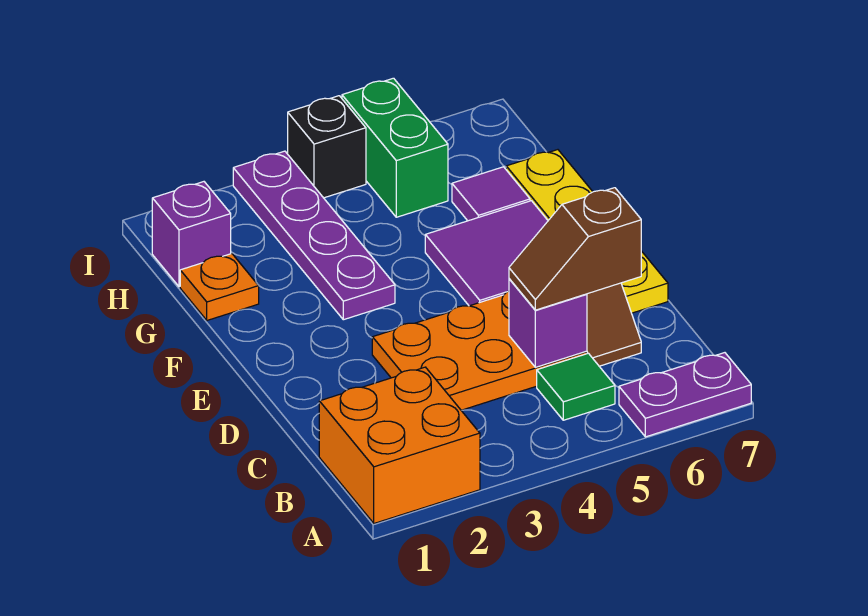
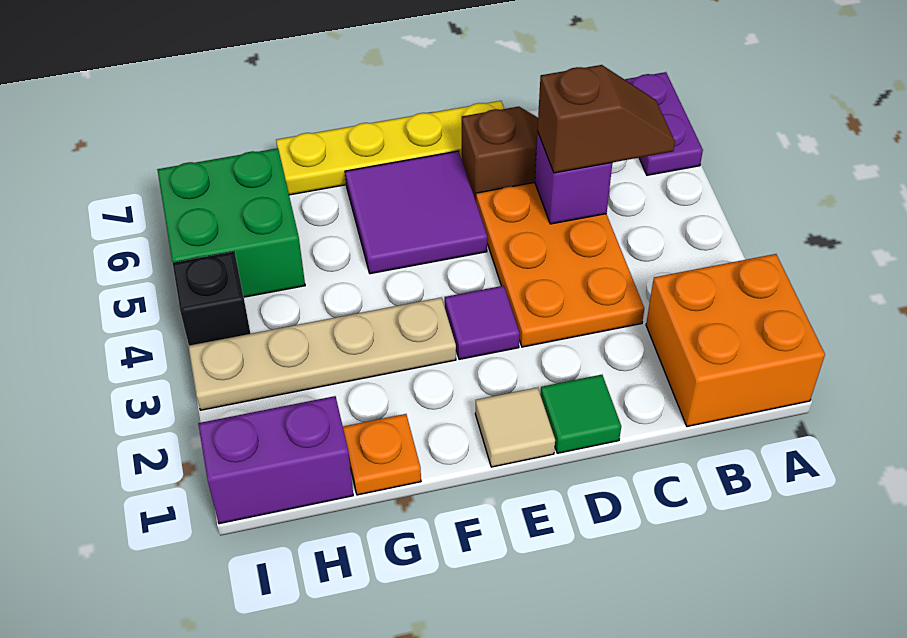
green tile B5 level 1 -> green tile D1 level 1
brown slope C5:C6 level 3 top 6 -> brown slope B5:C5 level 3 top C
none -> tan tile E1 level 1
purple plate F3:I3 level 1 -> tan plate F3:I3 level 1
purple tile G6 level 1 -> purple tile E3 level 1
purple brick H1 level 1 -> purple brick H1:I1 level 1
green brick H5:I5 level 1 -> green brick H5:I6 level 1

